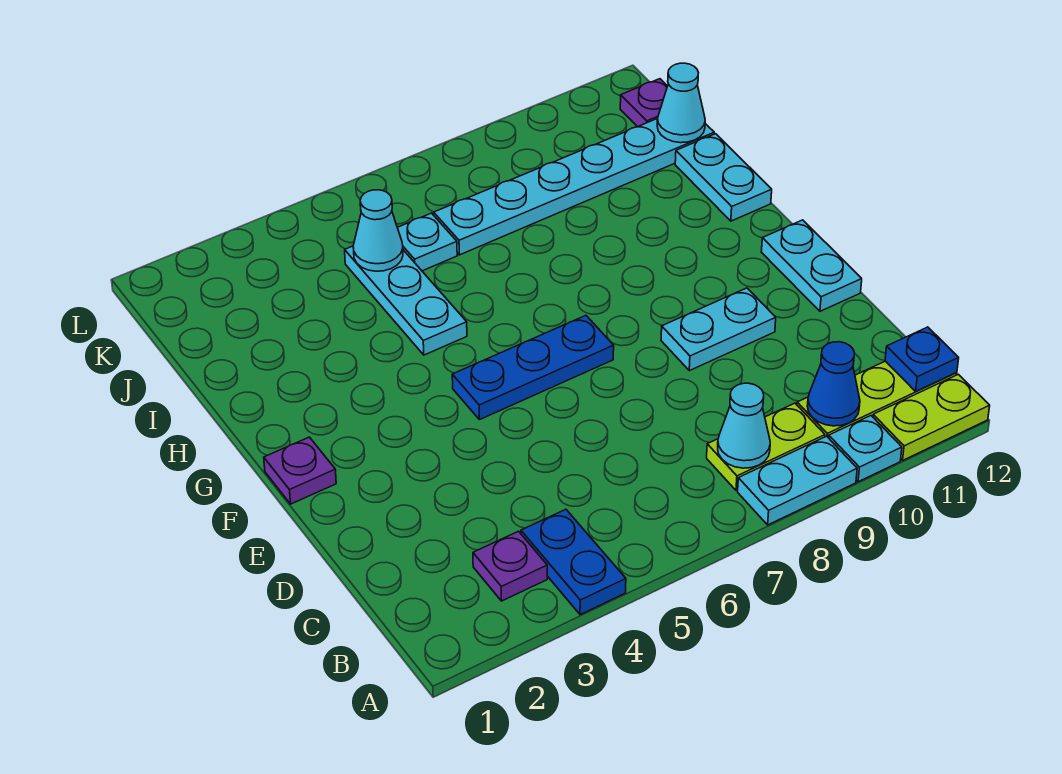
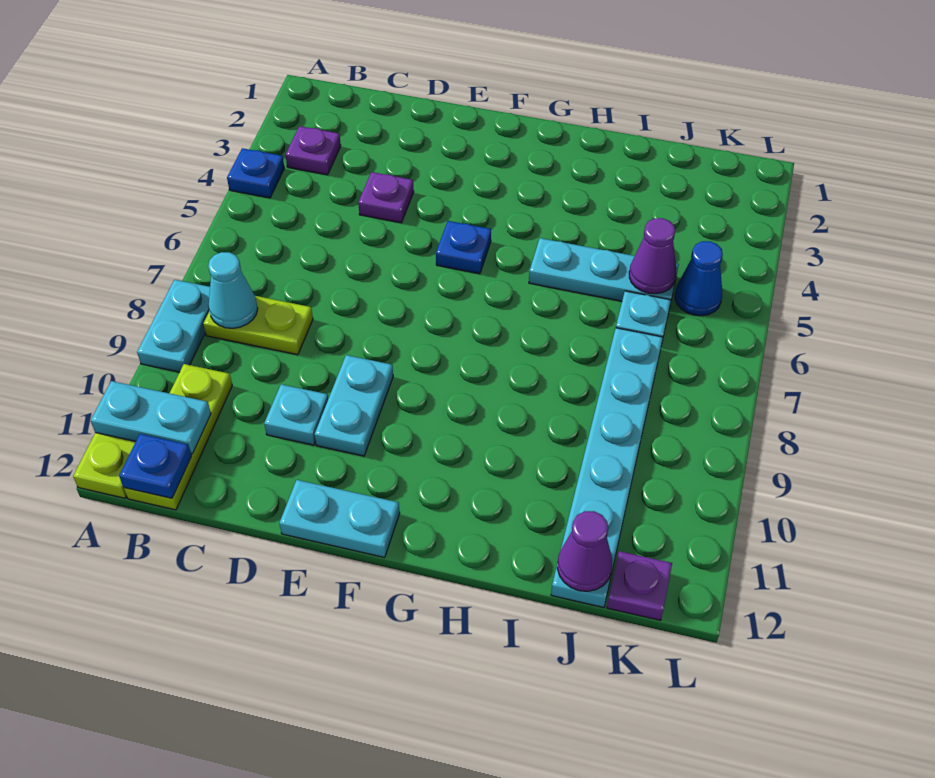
blue plate A4:B4 level 1 -> blue plate A4 level 1
cyan plate A10 level 1 -> cyan plate D10 level 1
lime plate B8:B9 level 1 -> lime plate B8:C8 level 1
blue cone B10 level 2 -> blue cone K5 level 1
purple plate F1 level 1 -> purple plate D4 level 1
blue plate F5:F7 level 1 -> blue plate F5 level 1
cyan plate H12:I12 level 1 -> cyan plate A11:B11 level 2
cyan cone J5 level 2 -> purple cone J5 level 2
cyan cone J12 level 2 -> purple cone J12 level 2

